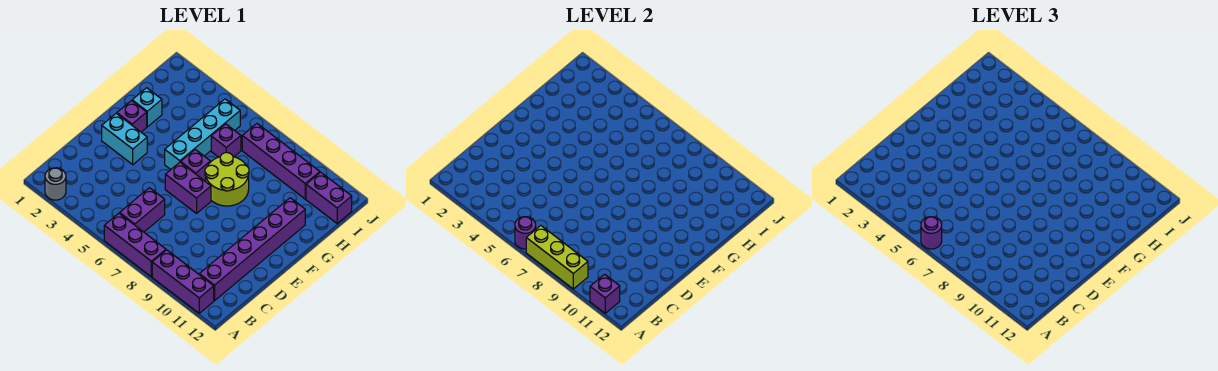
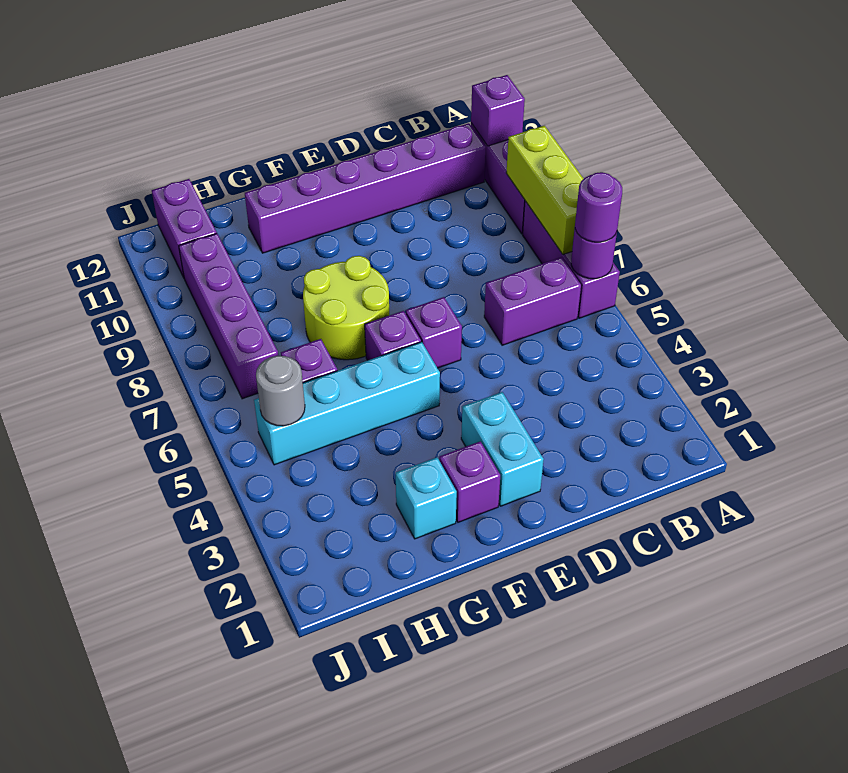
grey round brick A2 level 1 -> grey round brick I5 level 2
purple brick E6:E7 level 1 -> purple brick E6 level 1

